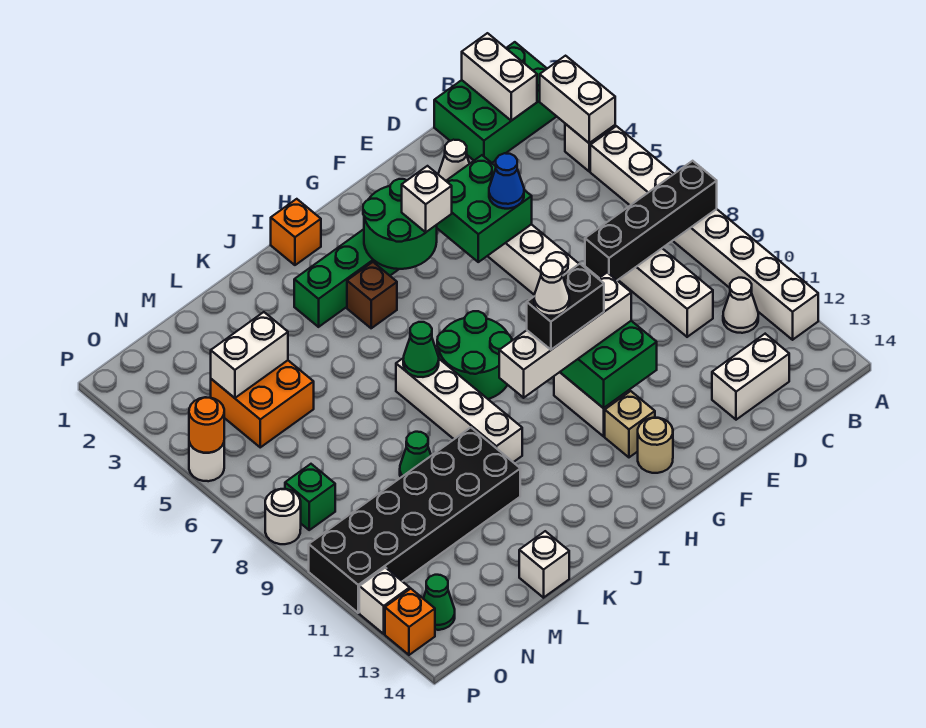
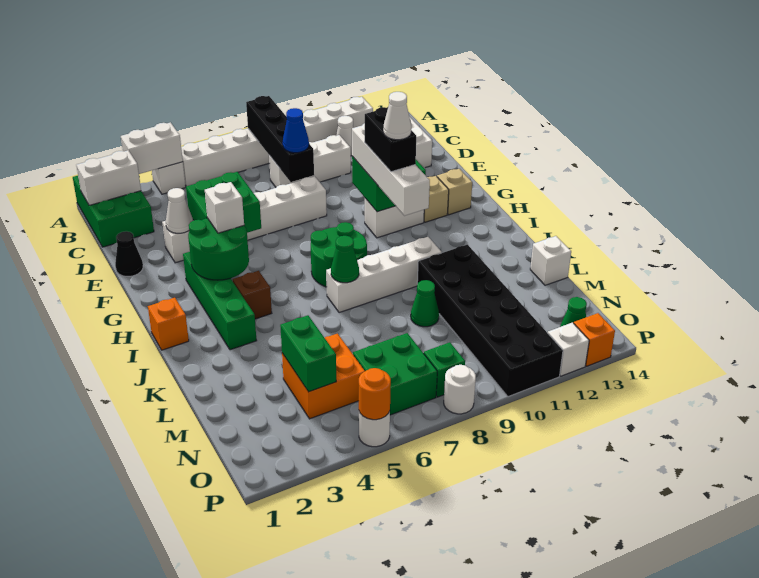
none -> black cone E1 level 1
blue cone E5 level 3 -> blue cone D8 level 3
tan round brick G13 level 1 -> tan brick G13 level 1
white brick M4:N4 level 2 -> green brick M4:N4 level 2
none -> green brick N6:O7 level 1

